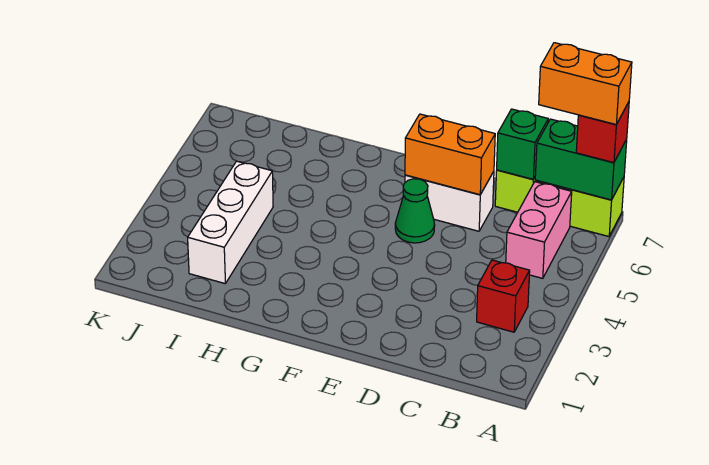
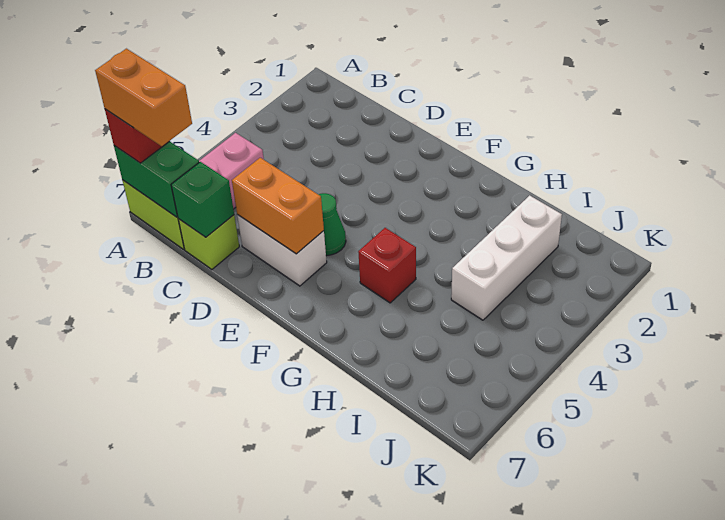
red brick B3 level 1 -> red brick G5 level 1

